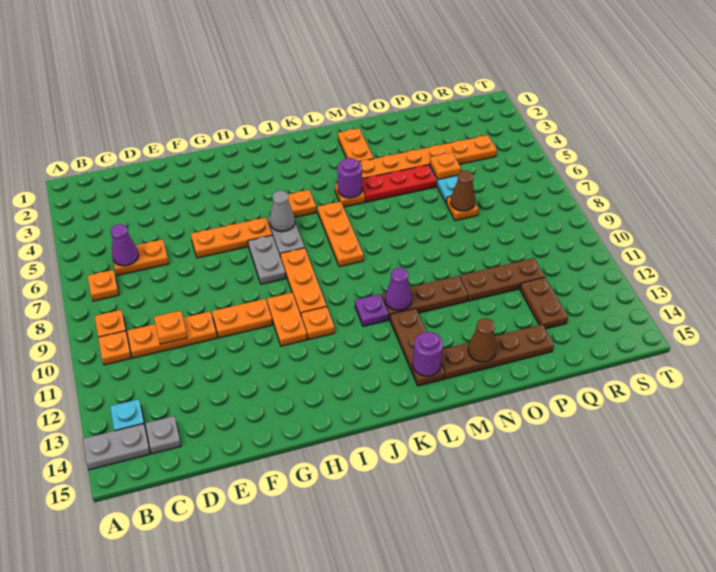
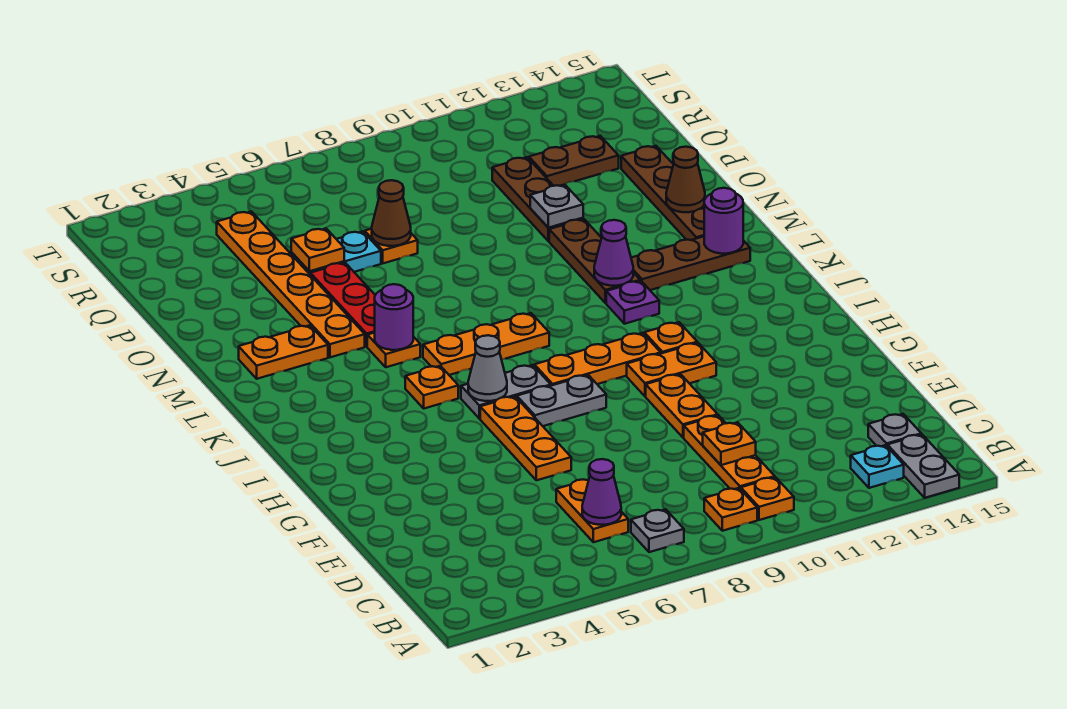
orange plate B7 level 1 -> grey plate B7 level 1
none -> grey plate O11 level 2

